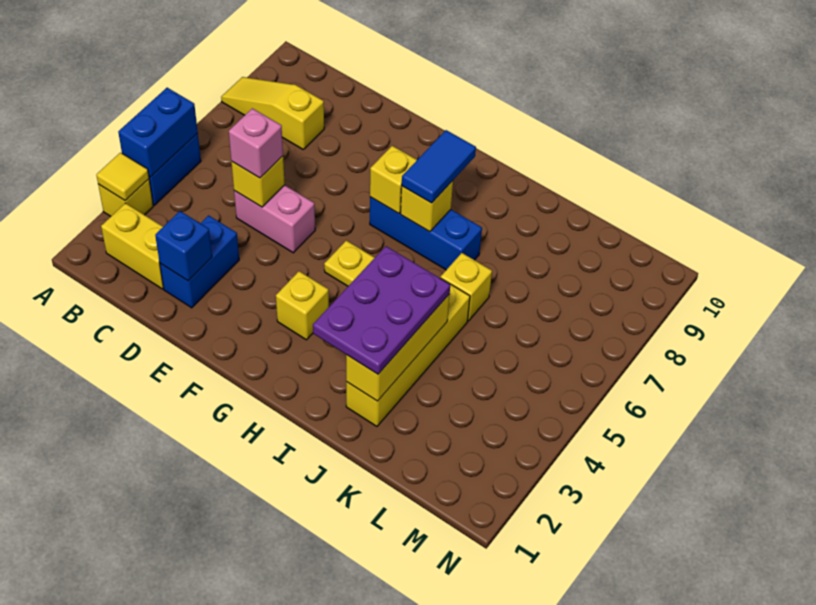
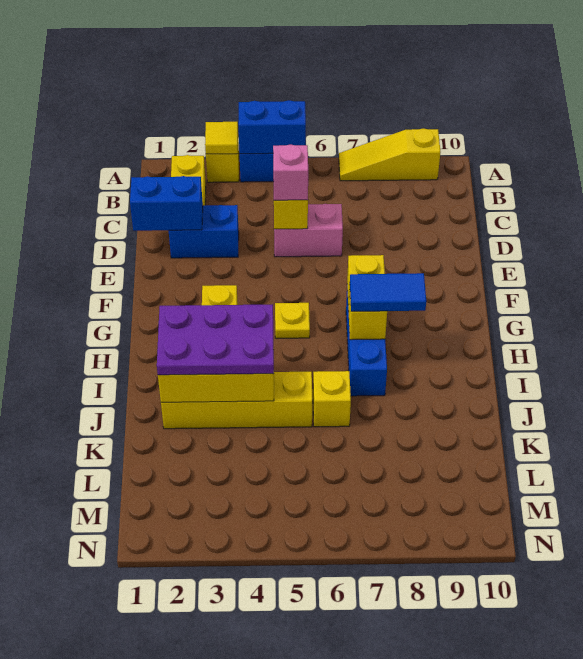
yellow slope A8:C8 level 1 top C -> yellow slope A7:A9 level 1 top 9
blue brick D2 level 2 -> blue brick D1:D2 level 2
pink brick D5:E5 level 1 -> pink brick D5:D6 level 1

